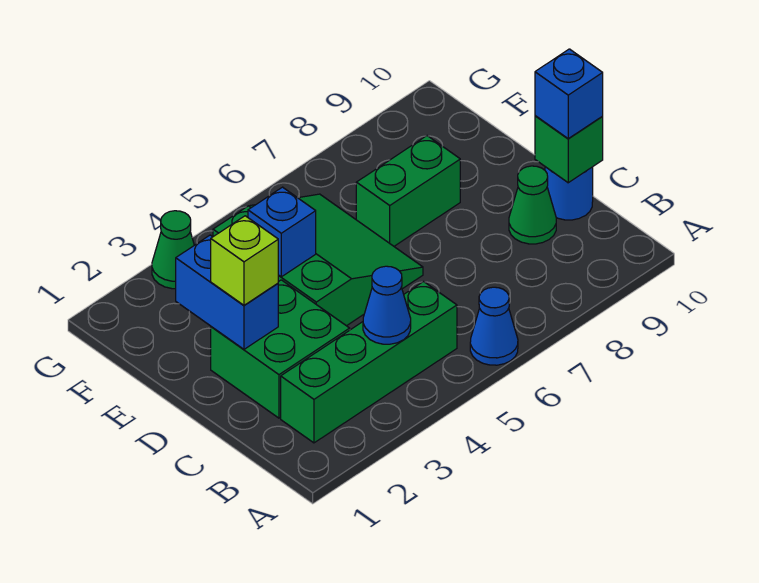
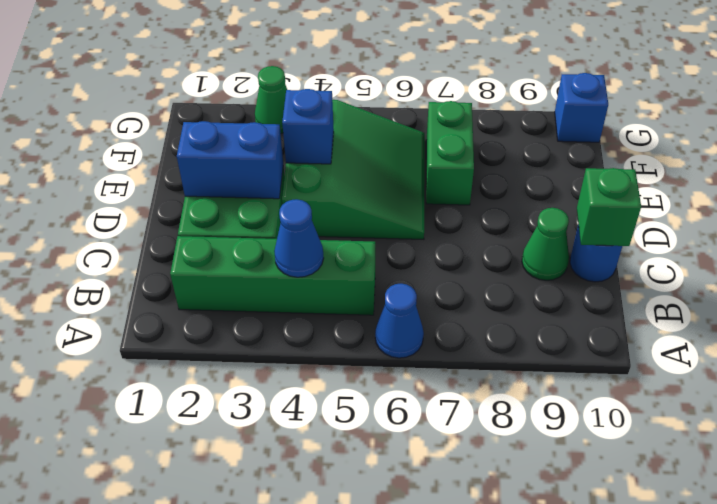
blue brick C10 level 3 -> blue brick G10 level 1
blue brick D2:E2 level 2 -> blue brick D2:D3 level 2
lime brick D2 level 3 -> none
green brick E7:E8 level 1 -> green brick E7:F7 level 1

